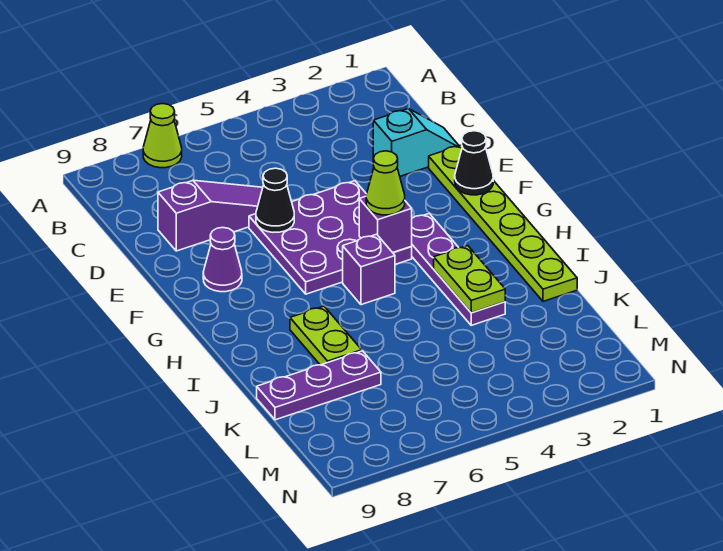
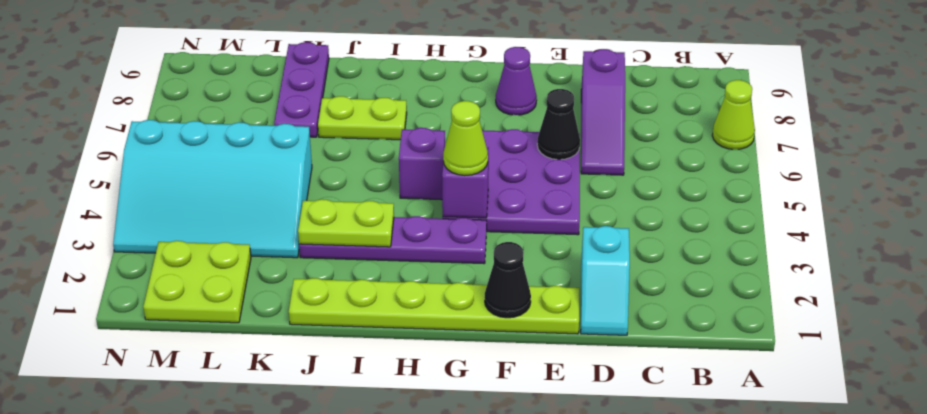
none -> cyan slope K3:N5 level 1 top 5
none -> lime plate L1:M2 level 1

